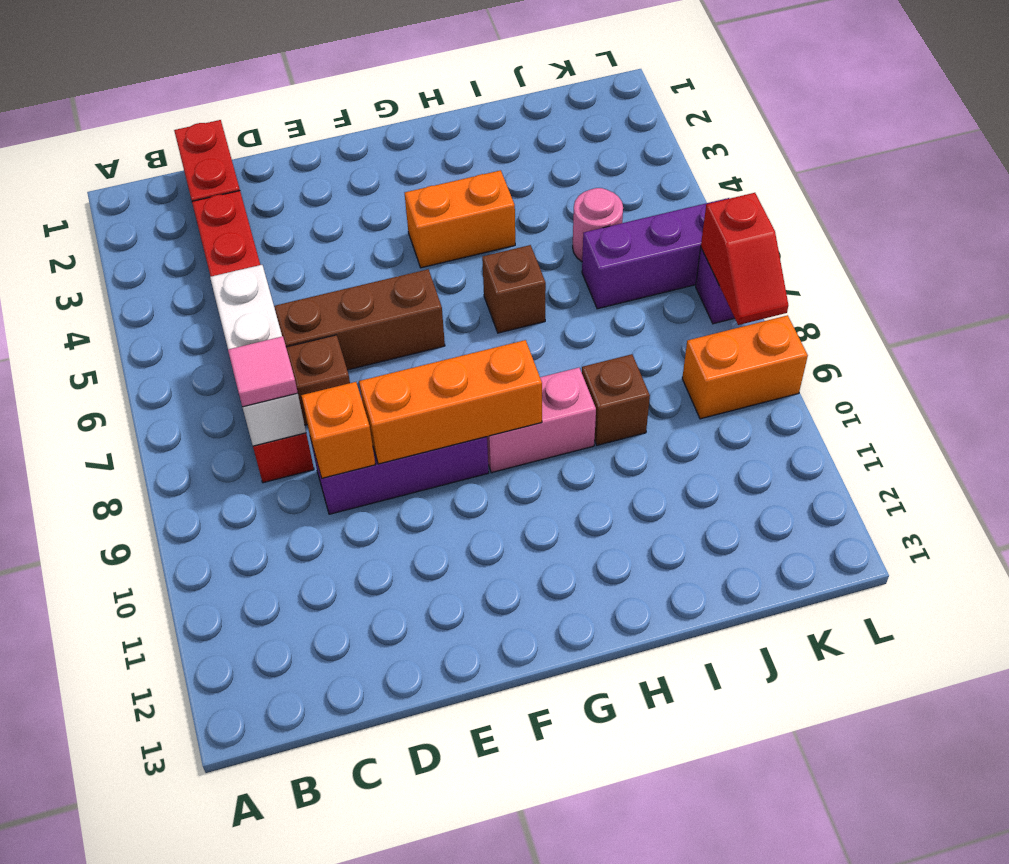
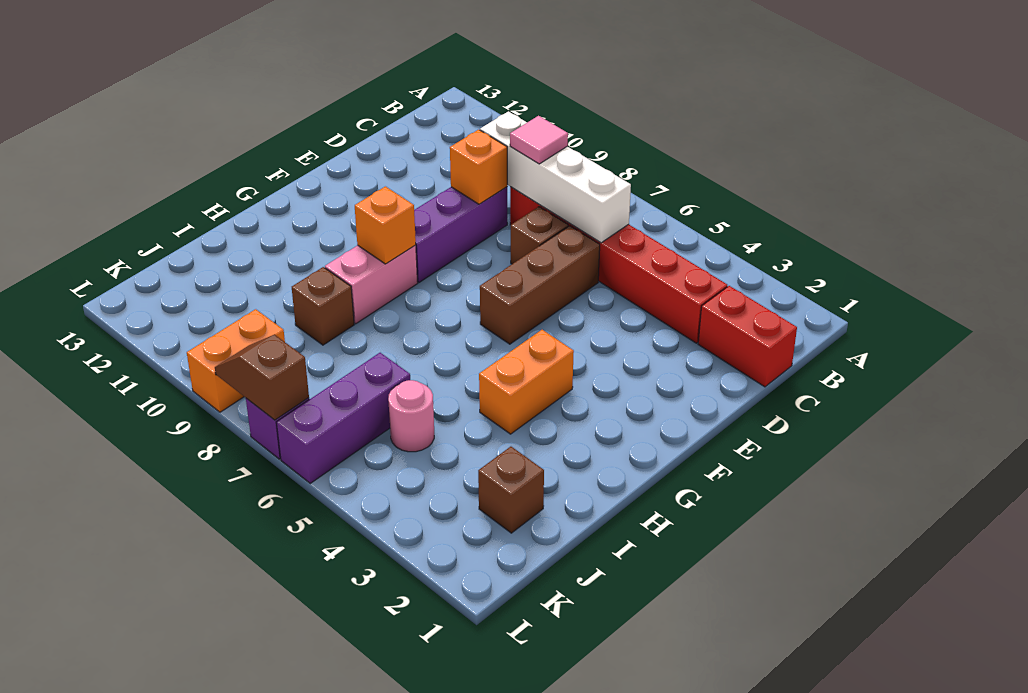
white brick C6:C8 level 2 -> white brick C6:C9 level 2
orange brick E9:G9 level 2 -> orange brick G9 level 2
brown brick H6 level 1 -> brown brick J2 level 1
red slope L7:L8 level 2 top 7 -> brown slope L7:L8 level 2 top 7

